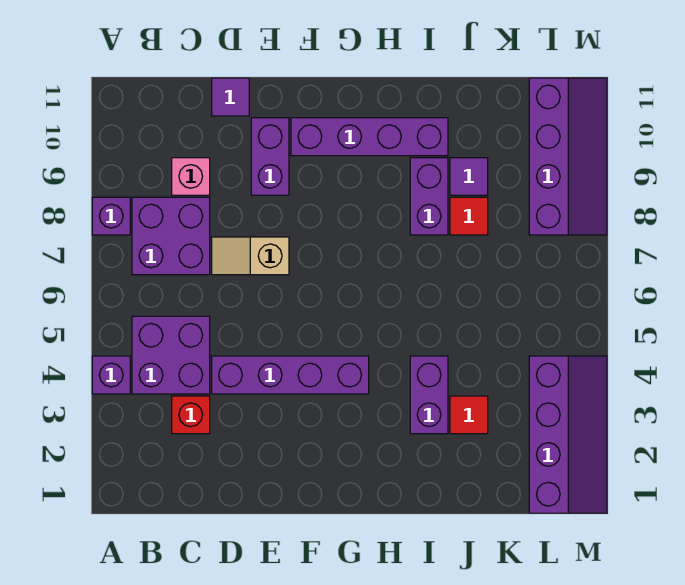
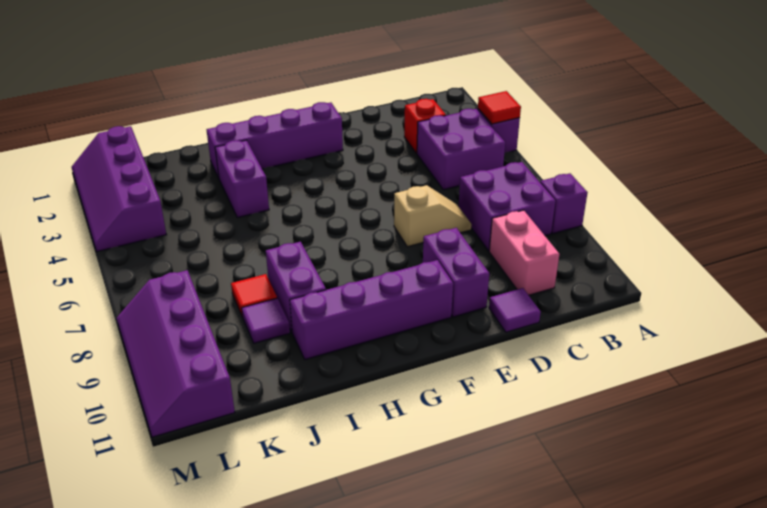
pink brick C9 level 1 -> pink brick C9:C10 level 1
purple brick D4:G4 level 1 -> purple brick F2:I2 level 1
red tile J3 level 1 -> red tile A4 level 2

